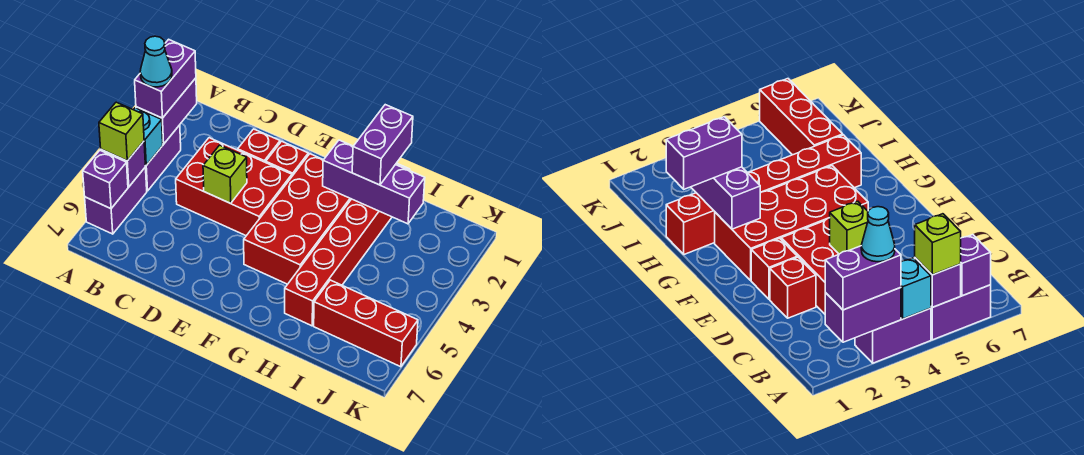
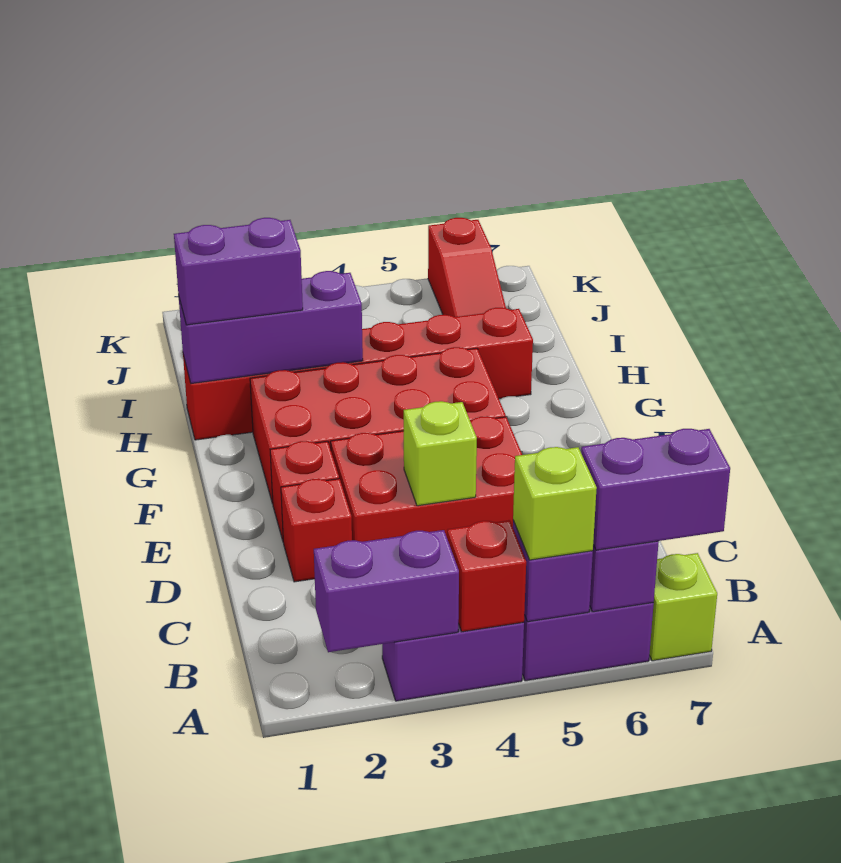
purple brick A2:A3 level 3 -> purple brick A6:A7 level 3
cyan cone A3 level 4 -> none
cyan brick A4 level 2 -> red brick A4 level 2
none -> lime brick A7 level 1
red brick C3:E4 level 1 -> red brick D3:E5 level 1
purple brick G2:I2 level 2 -> purple brick H1:H3 level 2
red brick I6:K6 level 1 -> red slope I6:K6 level 1 top K

